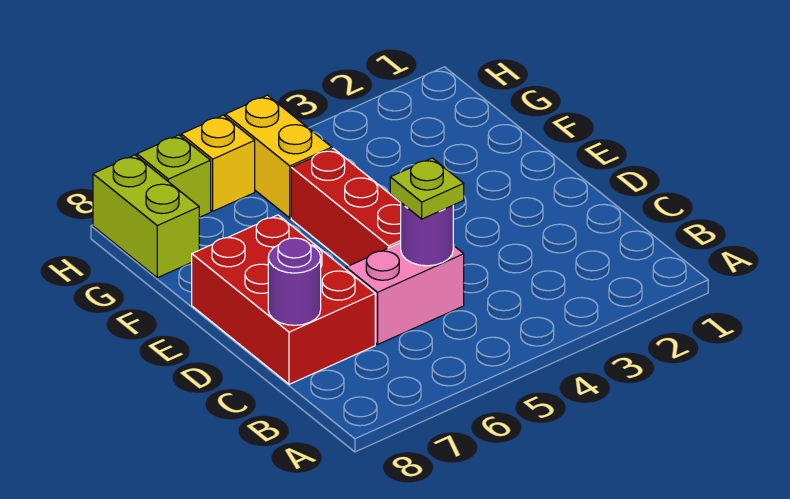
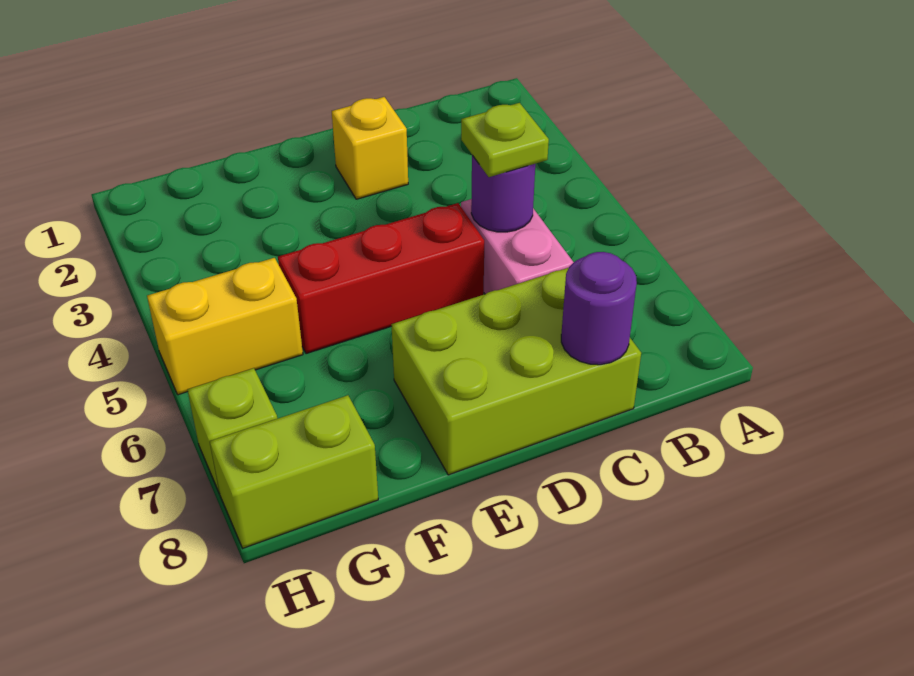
red brick C7:E8 level 1 -> lime brick C7:E8 level 1
yellow brick H6 level 1 -> yellow brick D2 level 1

